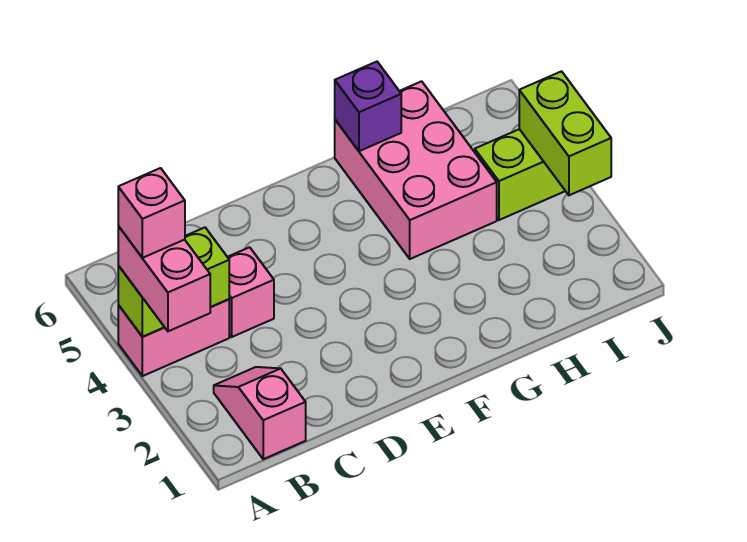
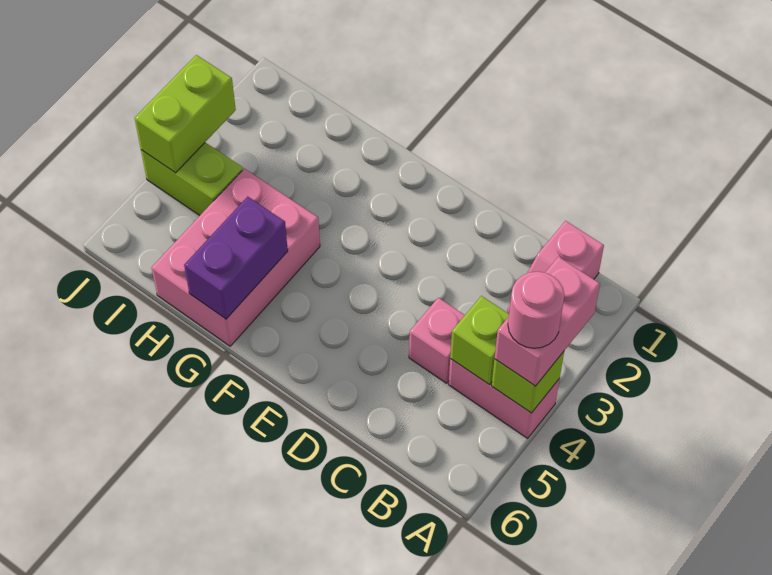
pink brick A4 level 4 -> pink round brick A4 level 4
purple brick G6 level 2 -> purple brick G5:G6 level 2

